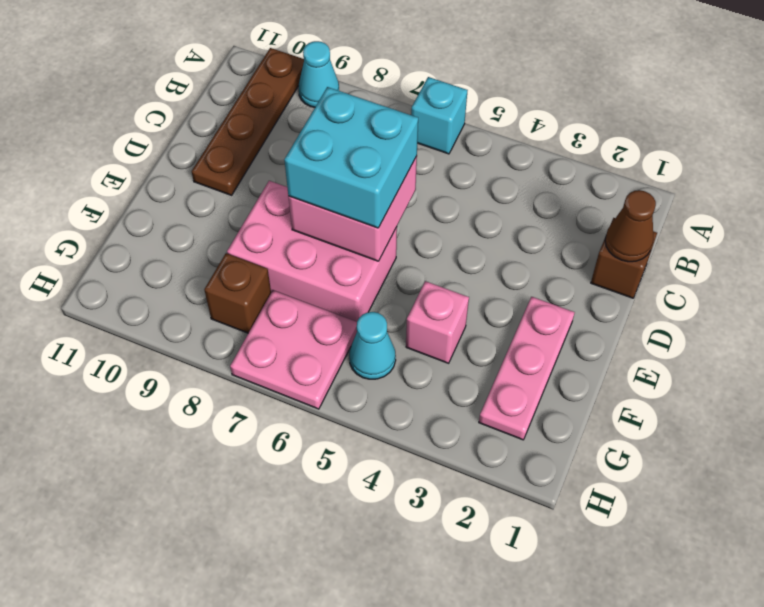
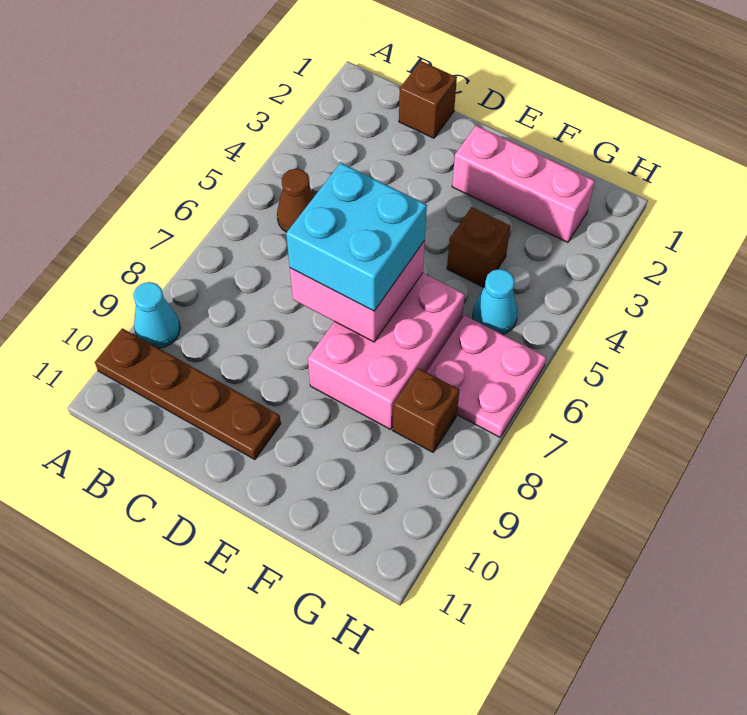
cyan brick A6 level 1 -> none
brown cone C1 level 2 -> brown cone B5 level 1
pink plate E2:G2 level 1 -> pink brick E2:G2 level 1
pink brick F4 level 1 -> brown brick F4 level 1

